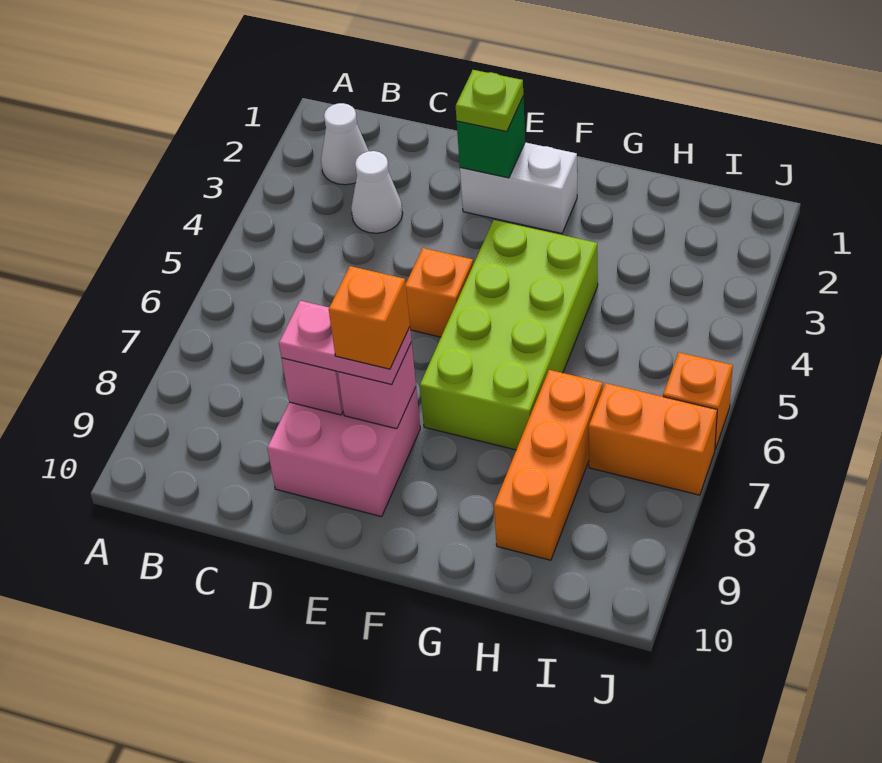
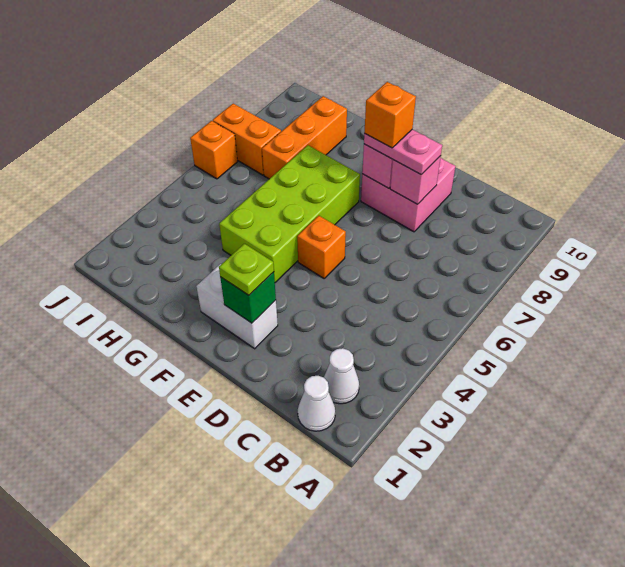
white cone C3 level 1 -> white cone B1 level 1

